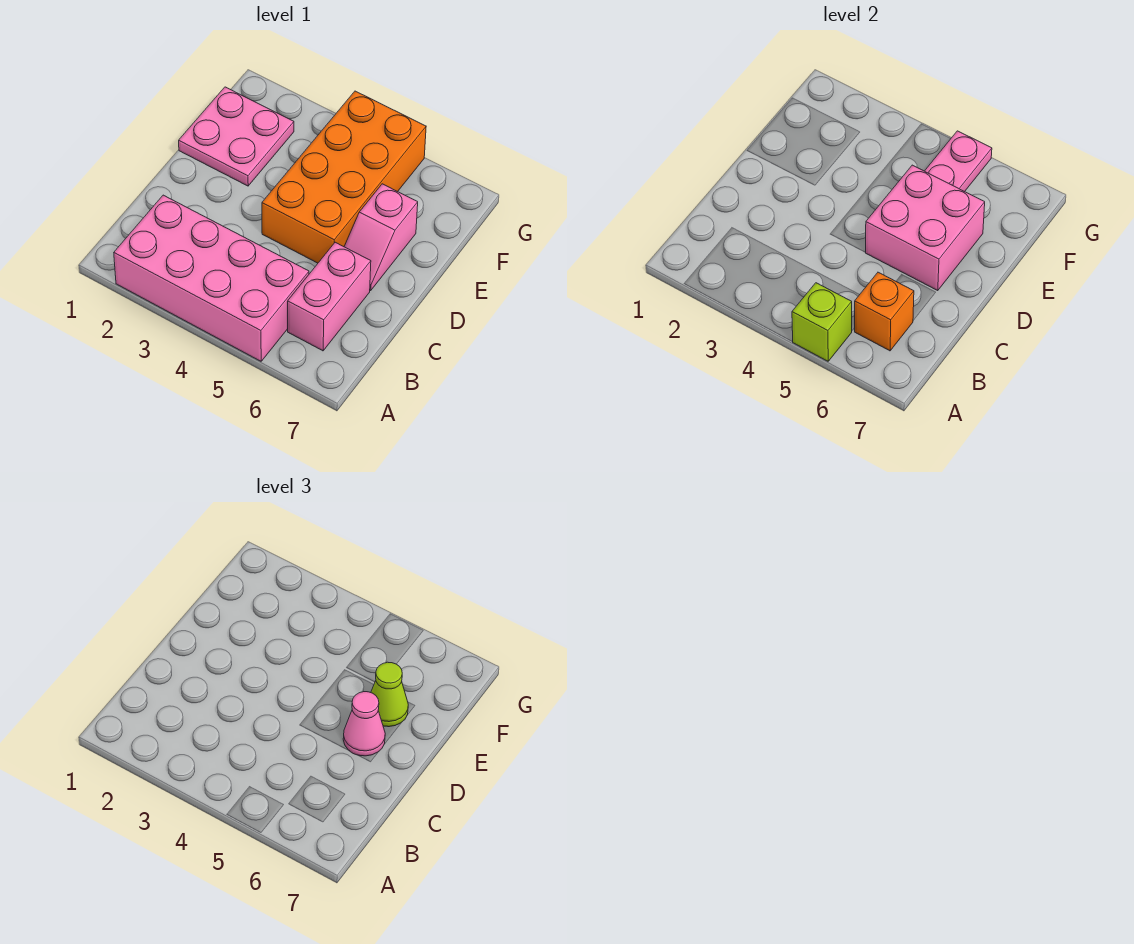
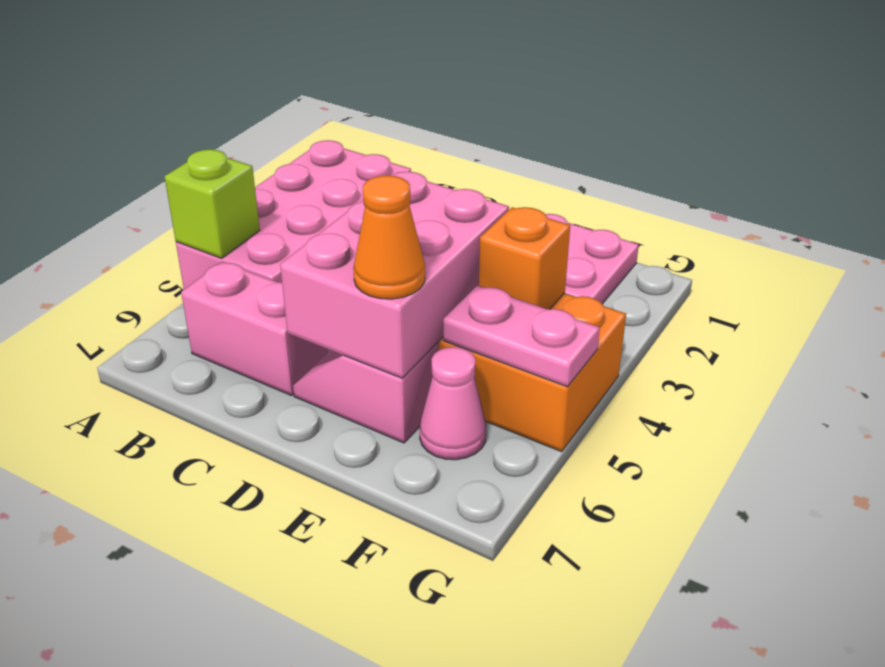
orange brick B6 level 2 -> orange brick F4 level 2
pink brick D5:E6 level 2 -> pink brick D4:E6 level 2
pink cone D6 level 3 -> pink cone F6 level 1
lime cone E6 level 3 -> orange cone E6 level 3

